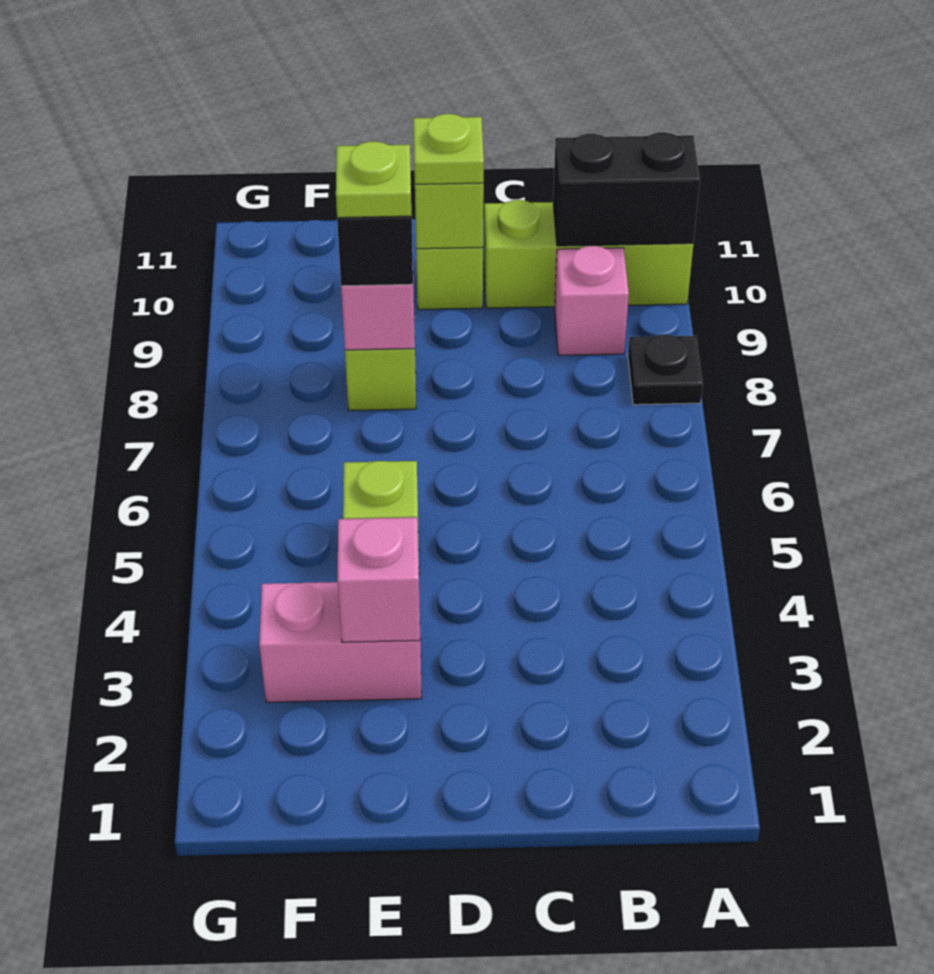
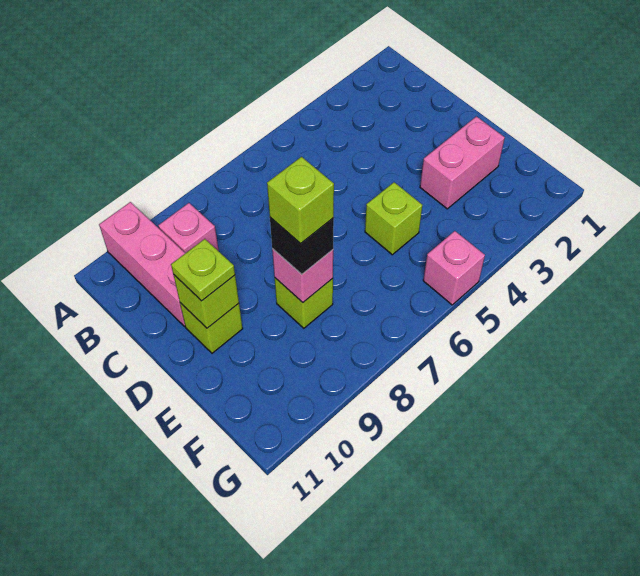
black plate A8 level 1 -> none
lime brick A10:C10 level 1 -> pink brick A10:C10 level 1
black brick A10:B10 level 2 -> none
pink brick E3:F3 level 1 -> pink brick E2:E3 level 1
pink brick E3 level 2 -> pink brick G5 level 1
lime plate E8 level 4 -> lime brick E8 level 4

